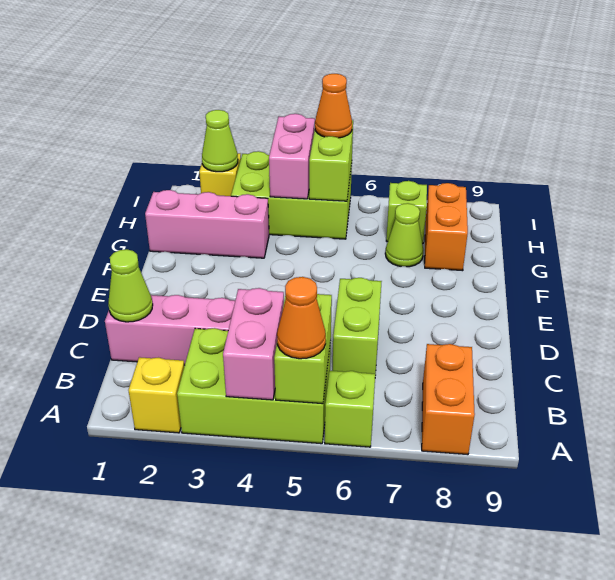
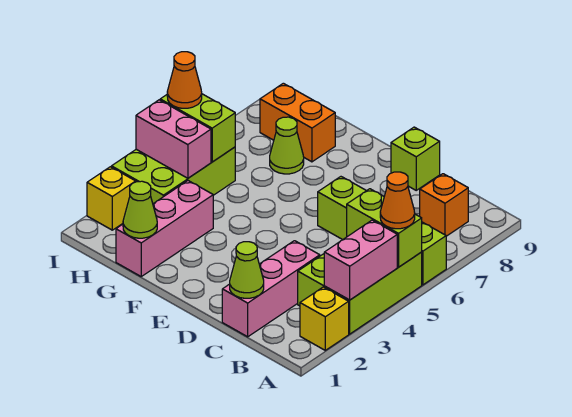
pink brick A4:B4 level 2 -> pink brick A3:A4 level 2
orange brick A8:B8 level 1 -> orange brick B8 level 1
lime brick H7 level 1 -> lime brick D9 level 1
lime cone I2 level 2 -> lime cone G1 level 2

